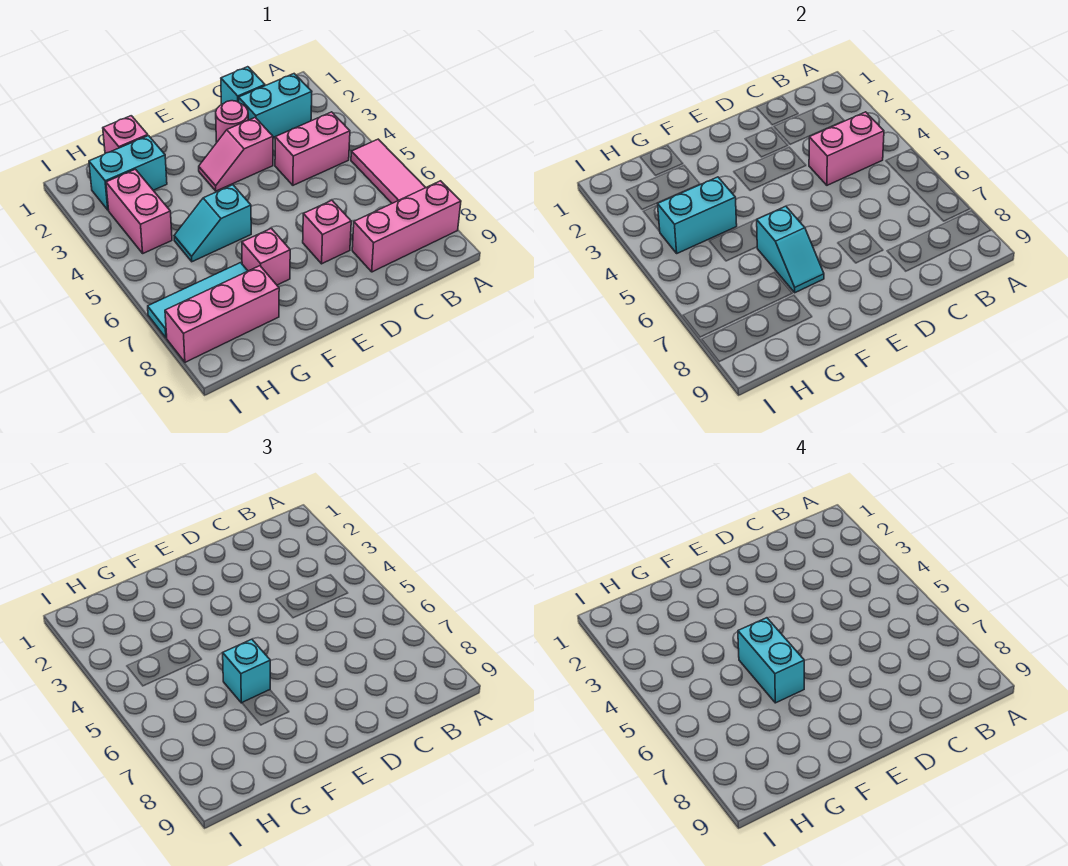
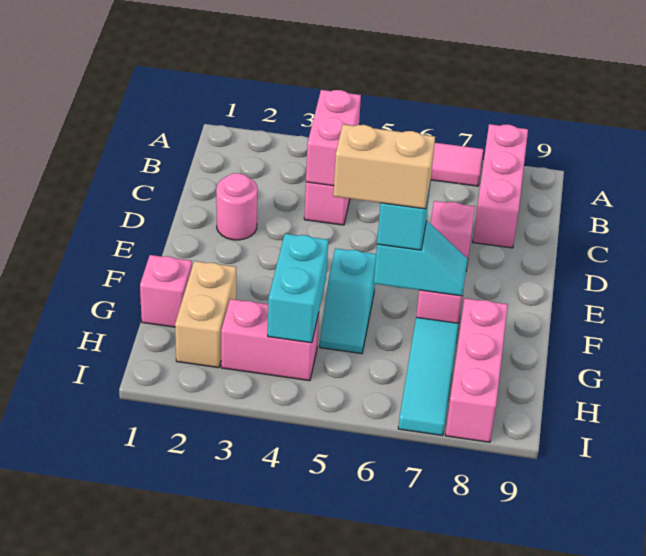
cyan brick B2:C2 level 1 -> none
cyan brick C1 level 1 -> none
pink slope D3:E3 level 1 top D -> none
cyan brick F5:F6 level 4 -> tan brick F5:F6 level 4
cyan brick G2:H2 level 1 -> tan brick G2:H2 level 1

